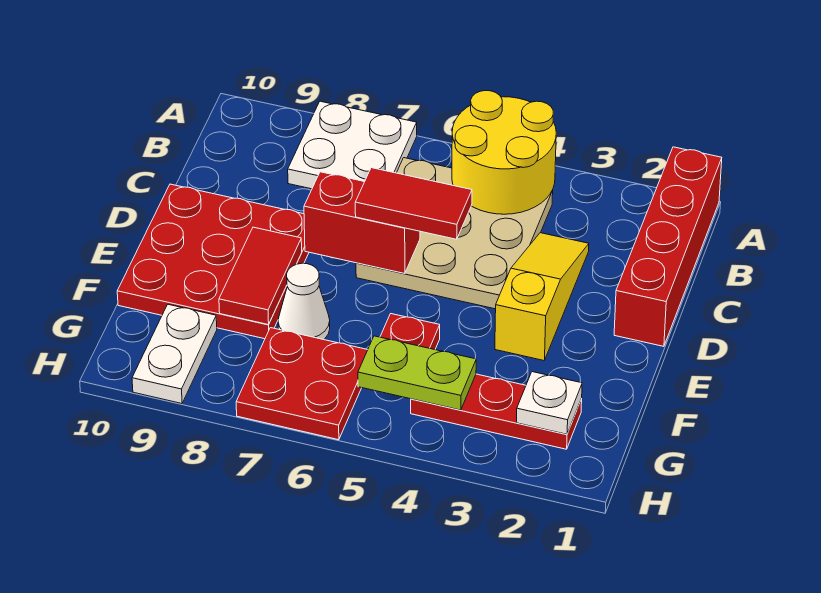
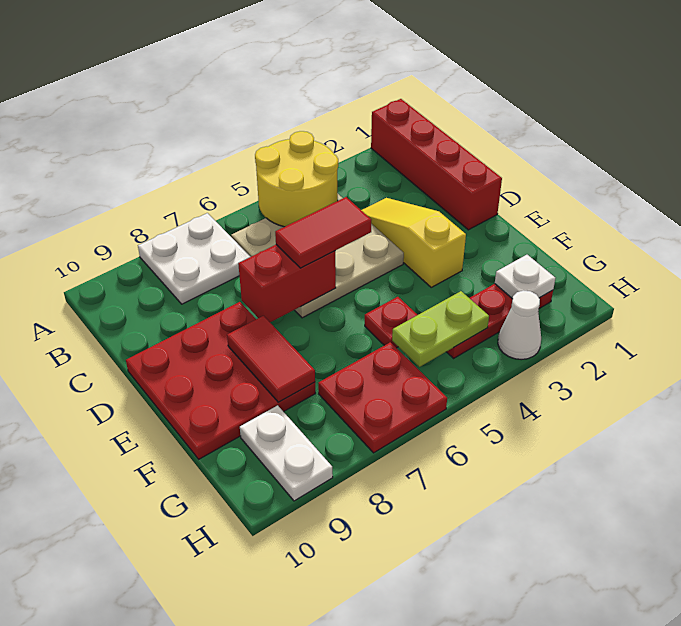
white cone F7 level 1 -> white cone H3 level 1

